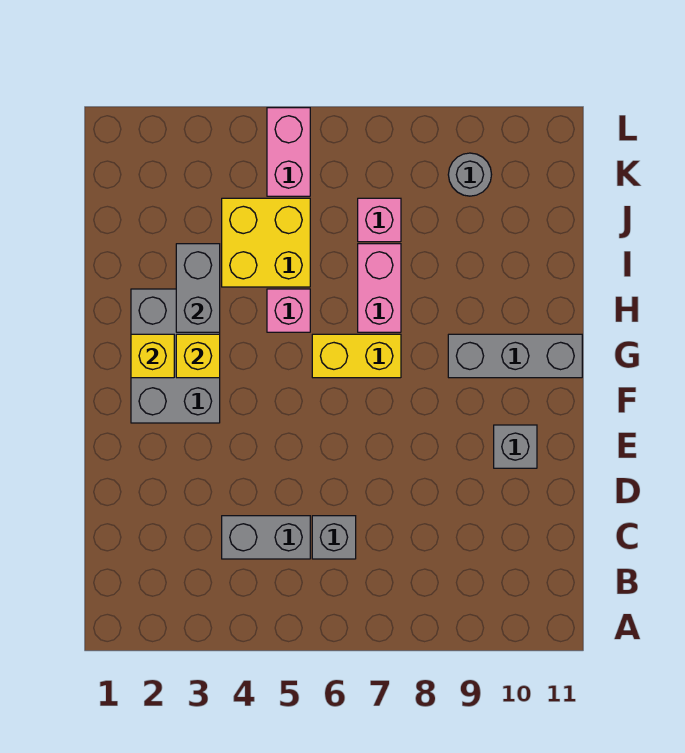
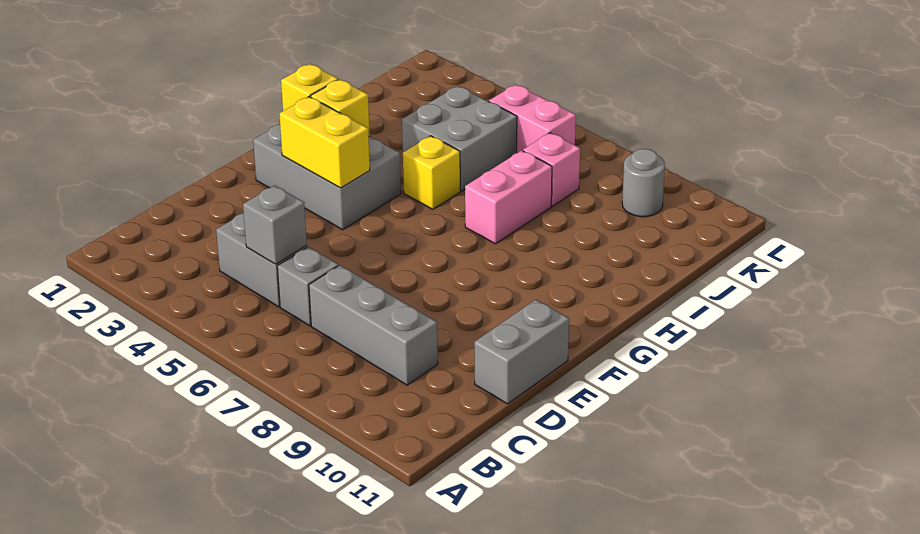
grey brick E10 level 1 -> grey brick C5 level 2
grey brick F2:H3 level 1 -> grey brick F2:G4 level 1
yellow brick G6:G7 level 1 -> yellow brick F3:F4 level 2
grey brick G9:G11 level 1 -> grey brick C7:C9 level 1
grey brick H3:I3 level 2 -> grey brick D11:E11 level 1
pink brick H5 level 1 -> yellow brick H5 level 1
yellow brick I4:J5 level 1 -> grey brick I4:J5 level 1
pink brick K5:L5 level 1 -> pink brick K5:K6 level 1

